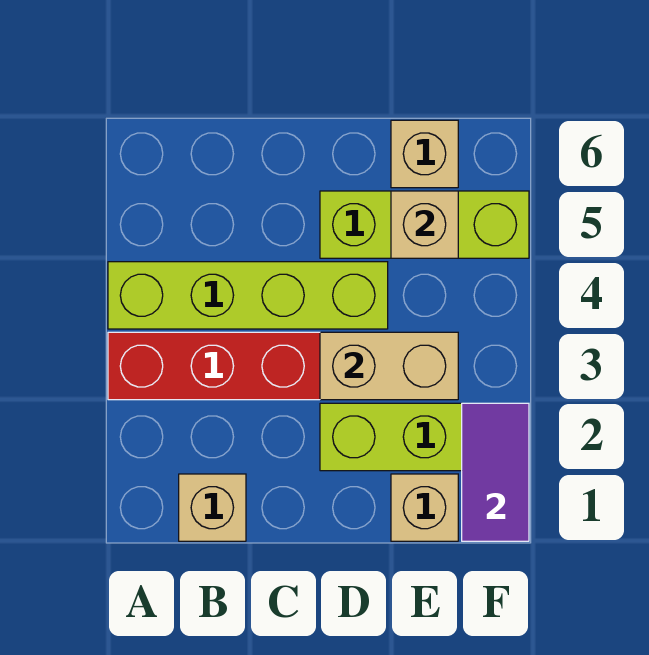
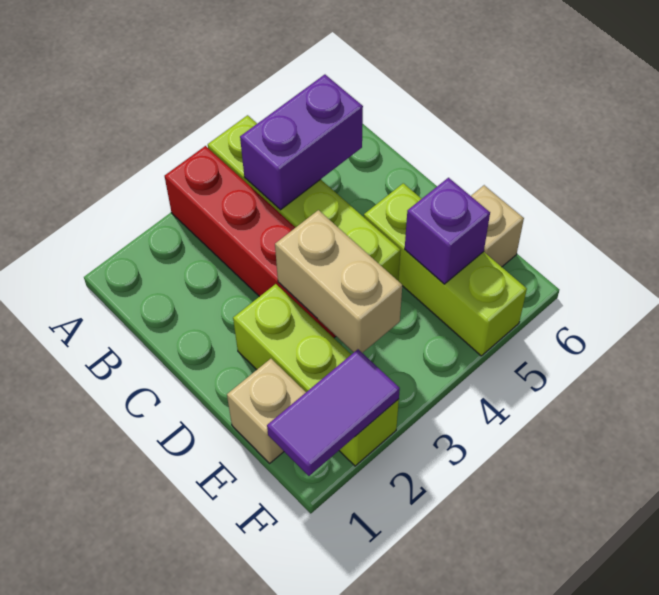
tan brick B1 level 1 -> none
none -> purple brick B4:B5 level 2
tan brick E5 level 2 -> purple brick E5 level 2

